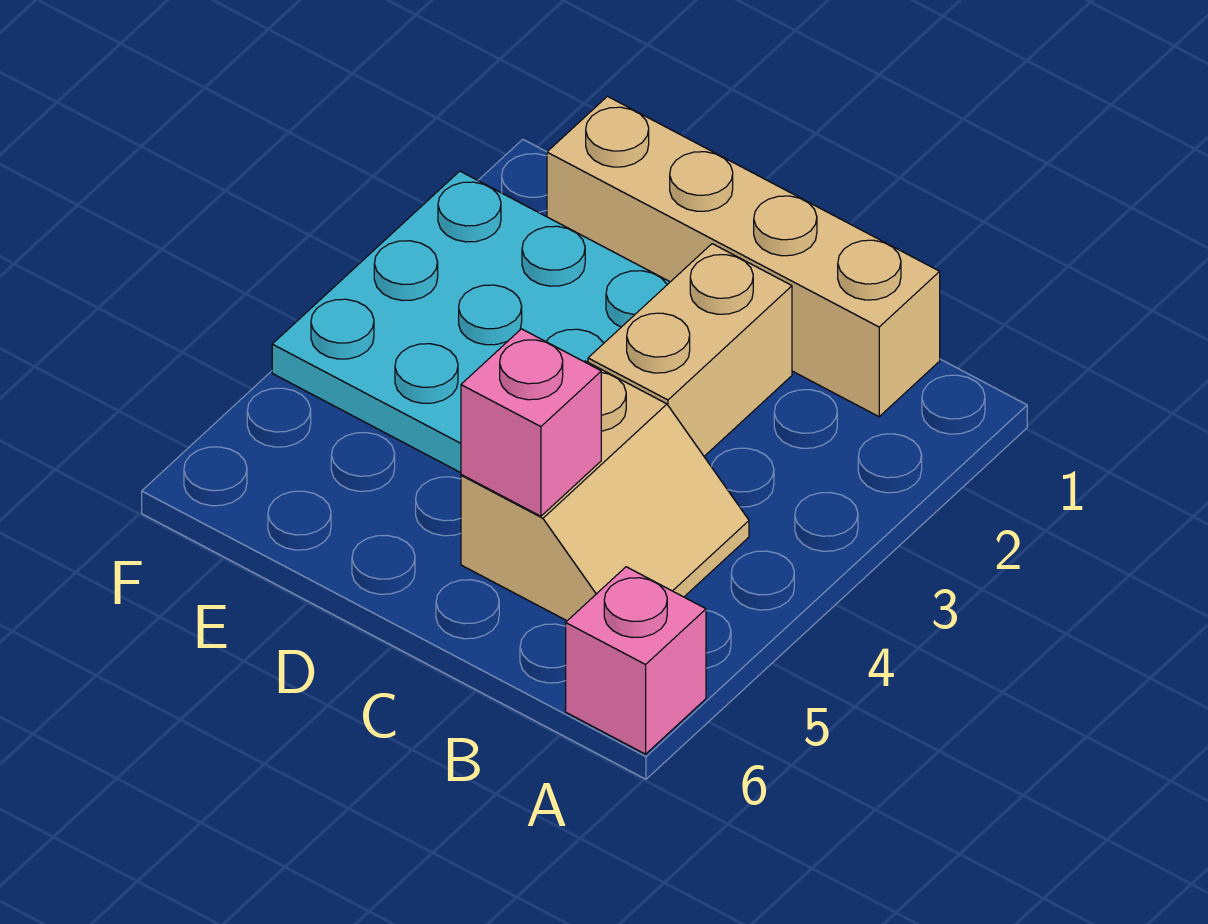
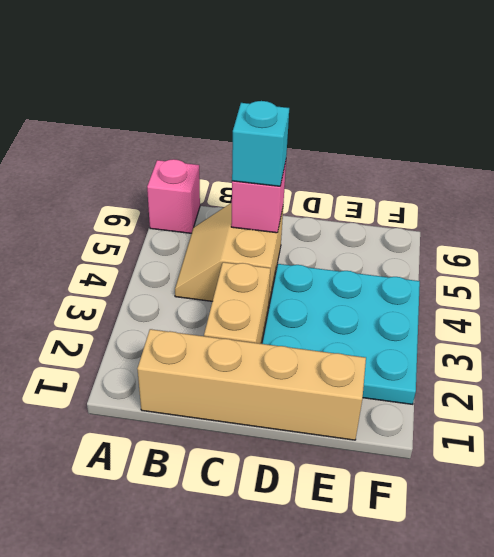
none -> cyan brick C5 level 3

